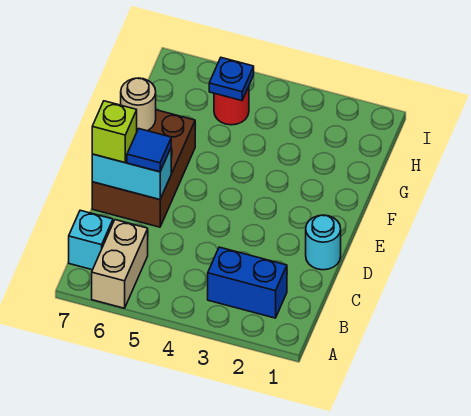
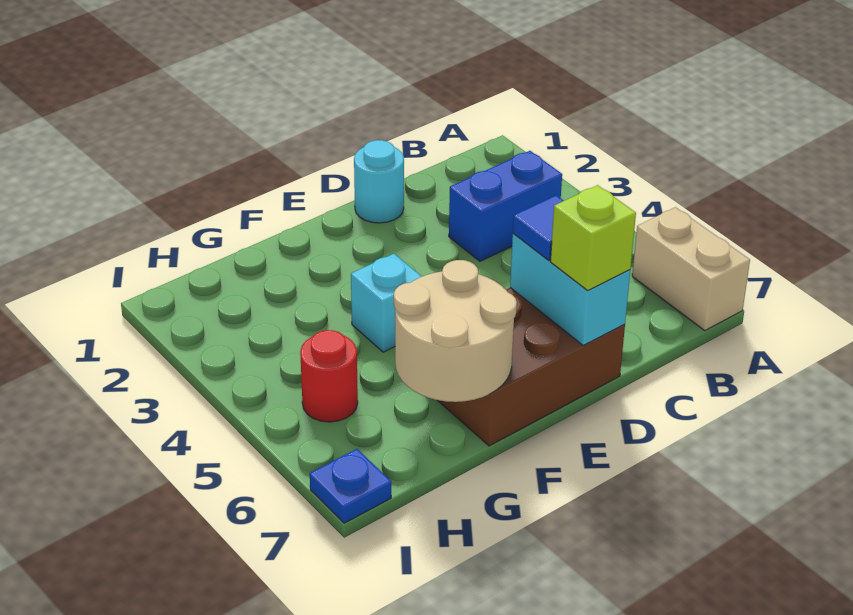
tan brick A6:B6 level 1 -> tan brick A6:A7 level 1
blue brick B2:B3 level 1 -> blue brick B3:C3 level 1
cyan brick B7 level 1 -> cyan brick F4 level 1
tan round brick F7 level 2 -> tan round brick F6:G7 level 2
blue plate H5 level 2 -> blue plate I7 level 1

